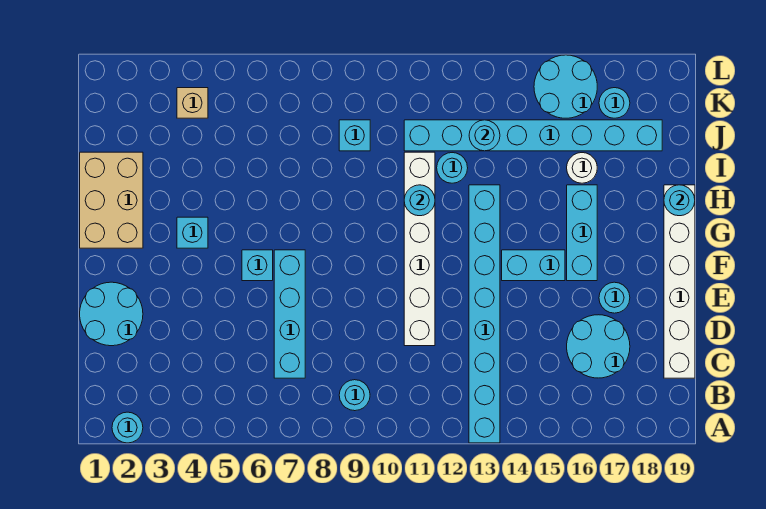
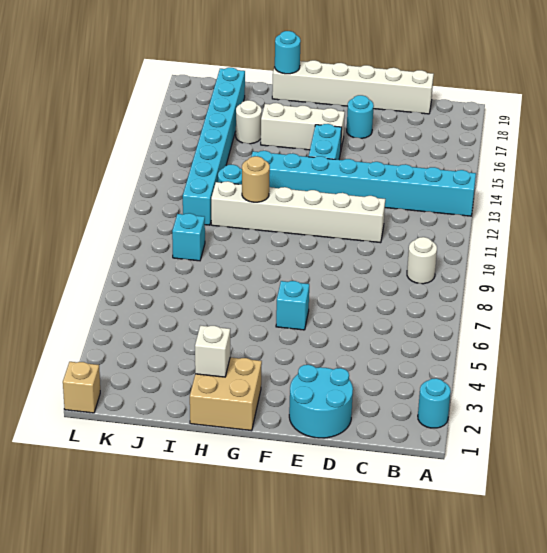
cyan round brick B9 level 1 -> white round brick B9 level 1
cyan brick C7:F7 level 1 -> none
cyan round brick C16:D17 level 1 -> none
cyan brick F16:H16 level 1 -> white brick F16:H16 level 1
tan brick G1:I2 level 1 -> tan brick G1:H2 level 1
cyan brick G4 level 1 -> none
none -> white brick H2 level 2
cyan round brick H11 level 2 -> tan round brick H11 level 2
cyan round brick J13 level 2 -> none
tan brick K4 level 1 -> tan brick L1 level 1
cyan round brick K15:L16 level 1 -> none
cyan round brick K17 level 1 -> none

